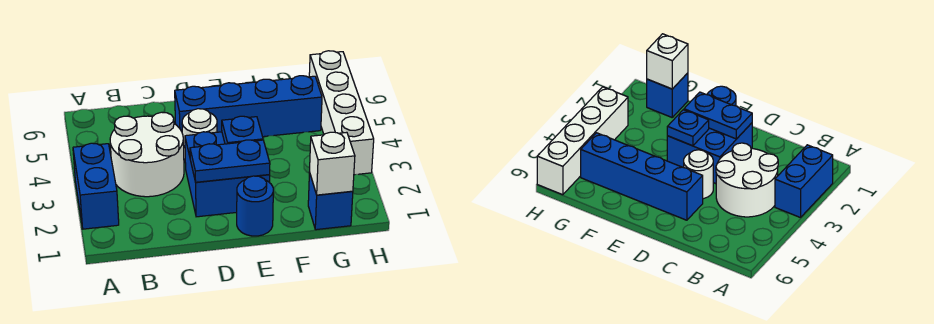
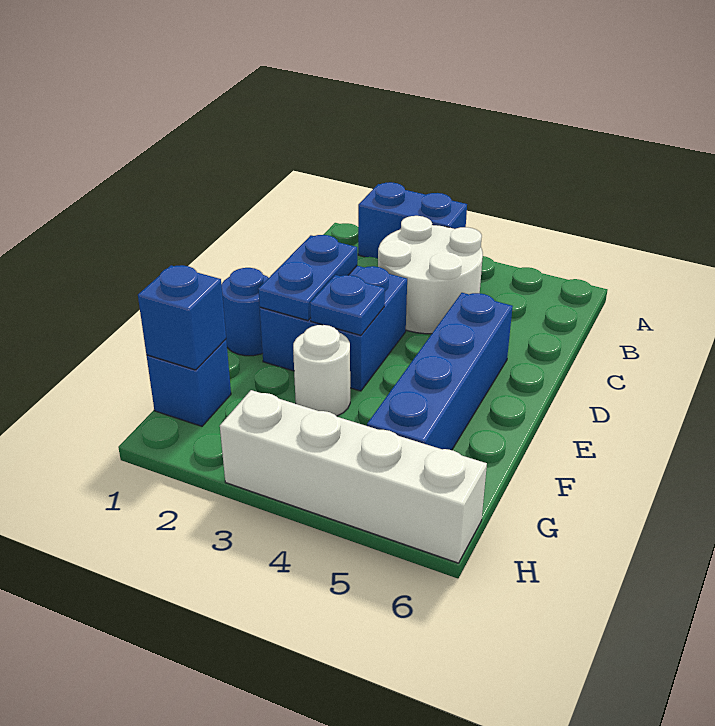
white round brick D4 level 1 -> white round brick F3 level 1
white brick G1 level 2 -> blue brick G1 level 2

